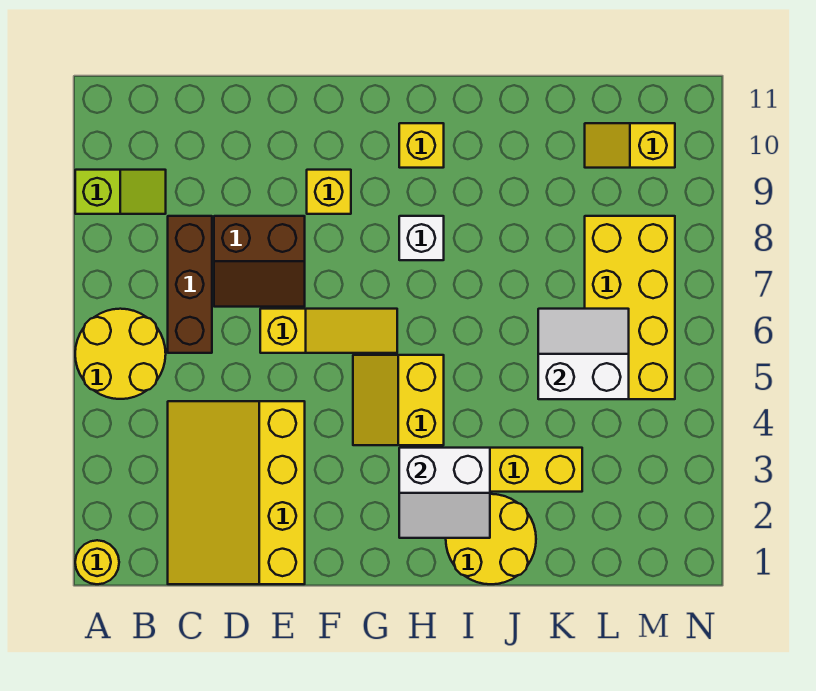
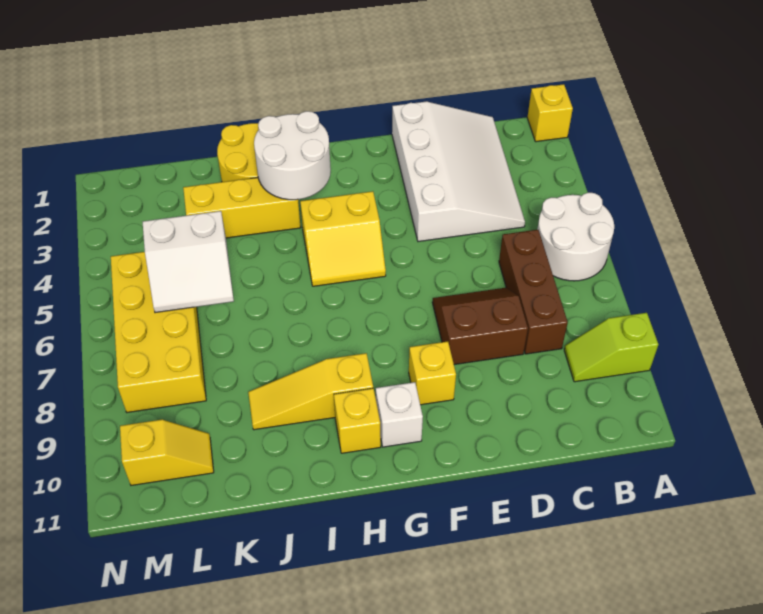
yellow round brick A1 level 1 -> yellow brick A1 level 1
yellow round brick A5:B6 level 1 -> white round brick A5:B6 level 1
yellow slope C1:E4 level 1 top E -> white slope C1:E4 level 1 top E
yellow slope E6:G6 level 1 top E -> yellow slope H9:J9 level 1 top H
yellow slope G4:H5 level 1 top H -> yellow slope G4:H5 level 1 top 4
white slope H2:I3 level 2 top 3 -> white round brick H2:I3 level 2
white brick H8 level 1 -> white brick G10 level 1

